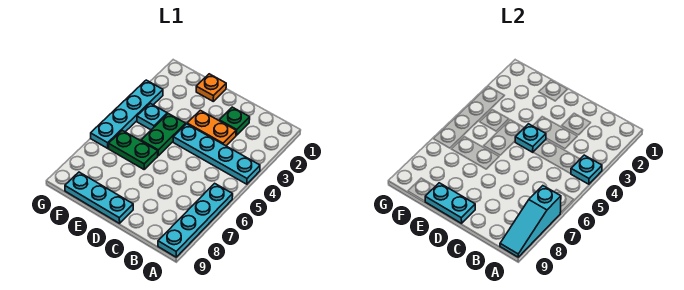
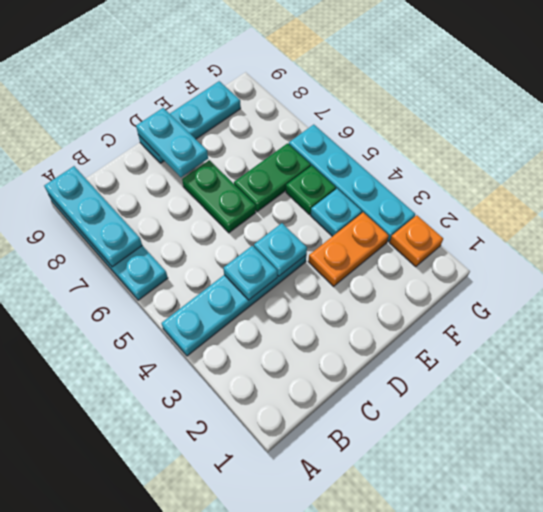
cyan plate A4 level 2 -> cyan plate C4 level 2
cyan slope A7:A9 level 2 top 7 -> cyan plate A7:A9 level 2
green plate C2 level 1 -> green plate F5 level 1
orange plate C3:D3 level 1 -> orange plate E3:F3 level 1
cyan plate D9:E9 level 2 -> cyan plate D8:D9 level 2
orange plate E1 level 1 -> orange plate G2 level 1
green plate E4:E5 level 1 -> green plate D6:D7 level 1

